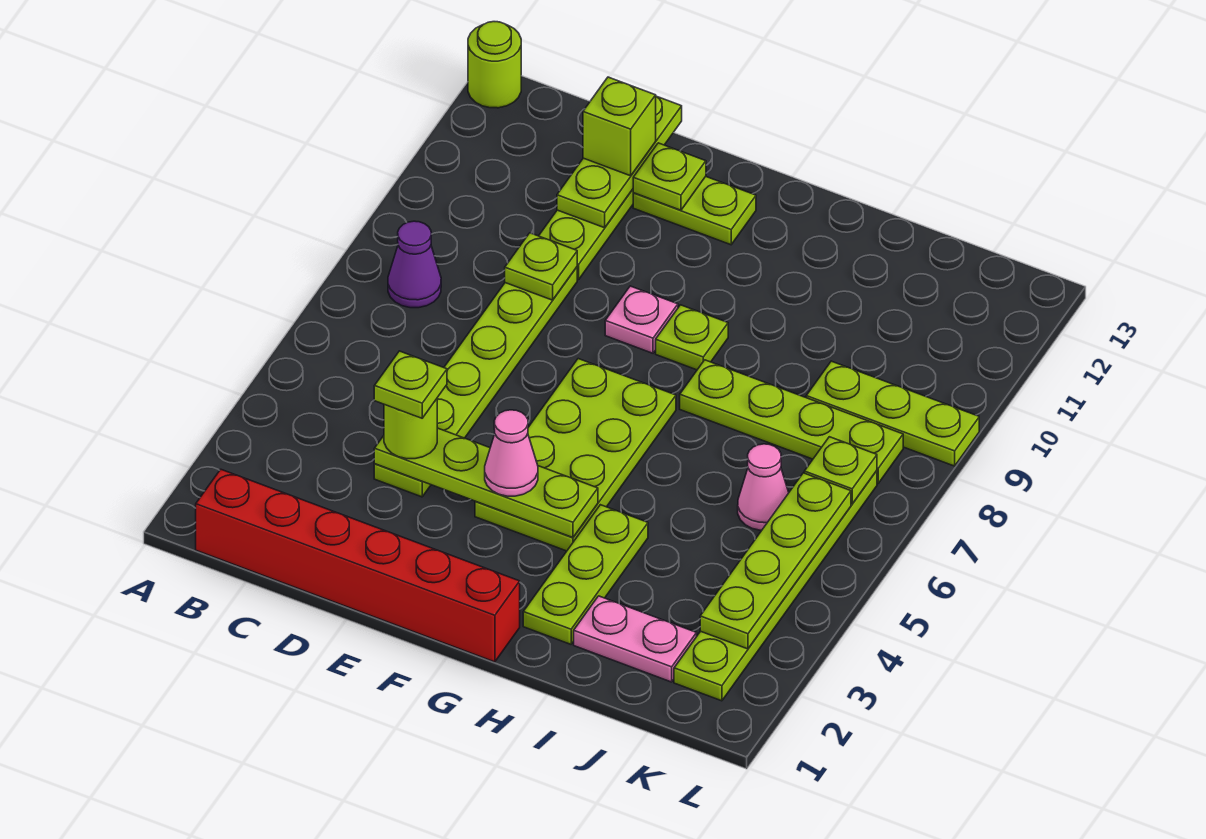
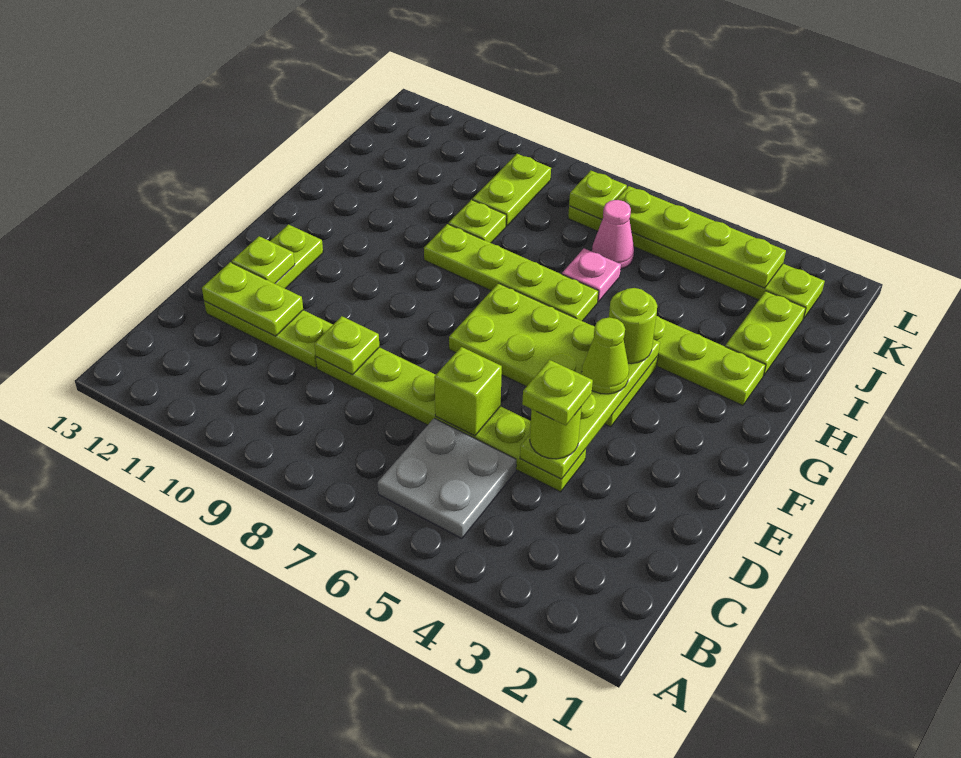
lime round brick A13 level 1 -> lime round brick G4 level 3
red brick B1:G1 level 1 -> none
none -> grey plate B5:C6 level 1
purple cone B8 level 1 -> none
lime plate D11:D13 level 2 -> lime plate D11:D12 level 2
lime brick D12 level 3 -> lime brick D6 level 2
pink cone F4 level 3 -> lime cone F4 level 3
pink plate F9 level 1 -> pink plate I6 level 1
lime plate G9 level 1 -> lime plate I9 level 1
lime plate H8:K8 level 1 -> lime plate H6:H9 level 1
pink plate I2:J2 level 1 -> lime plate I2:J2 level 1
lime plate J9:L9 level 1 -> lime plate J9:K9 level 1

